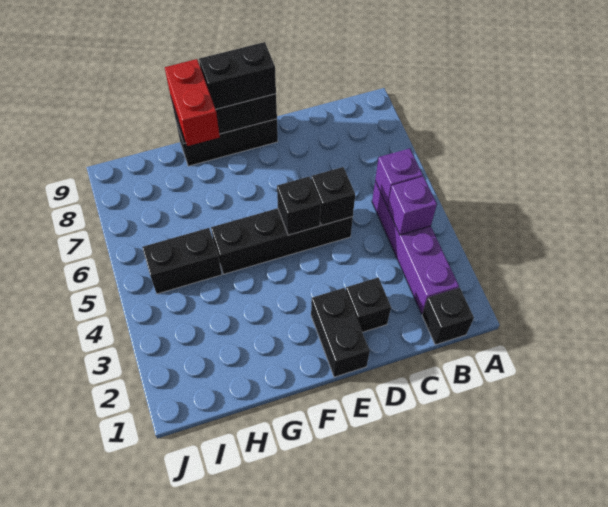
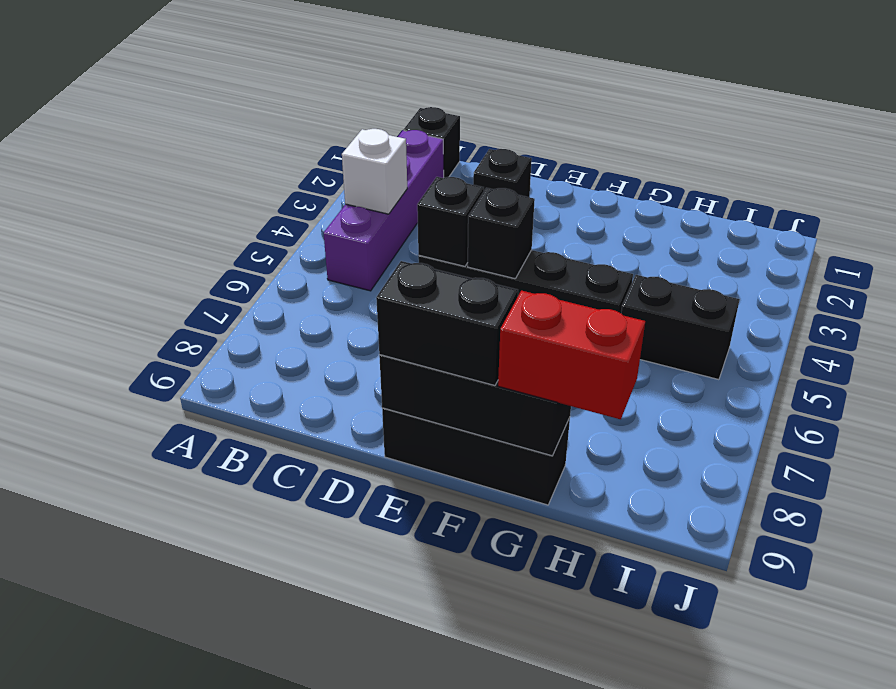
purple brick B4 level 2 -> white brick B4 level 2
purple brick B5 level 2 -> none
black brick E1:E2 level 1 -> none
red brick G8:G9 level 3 -> red brick G9:H9 level 3

